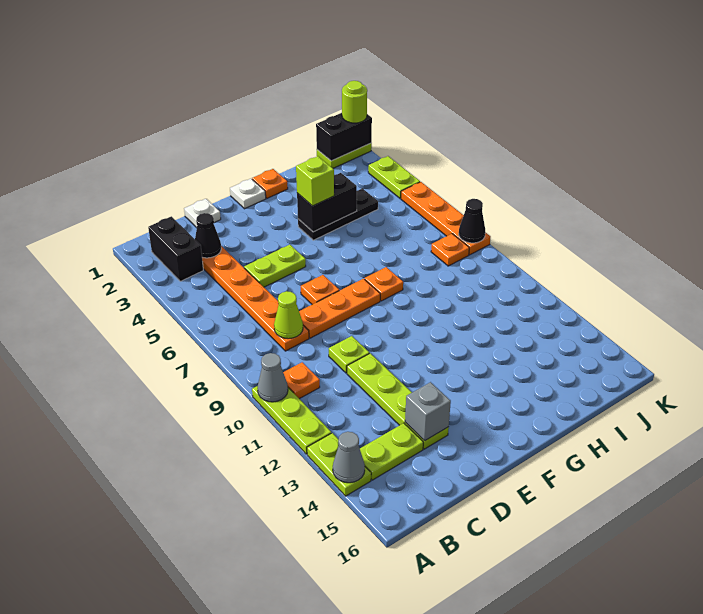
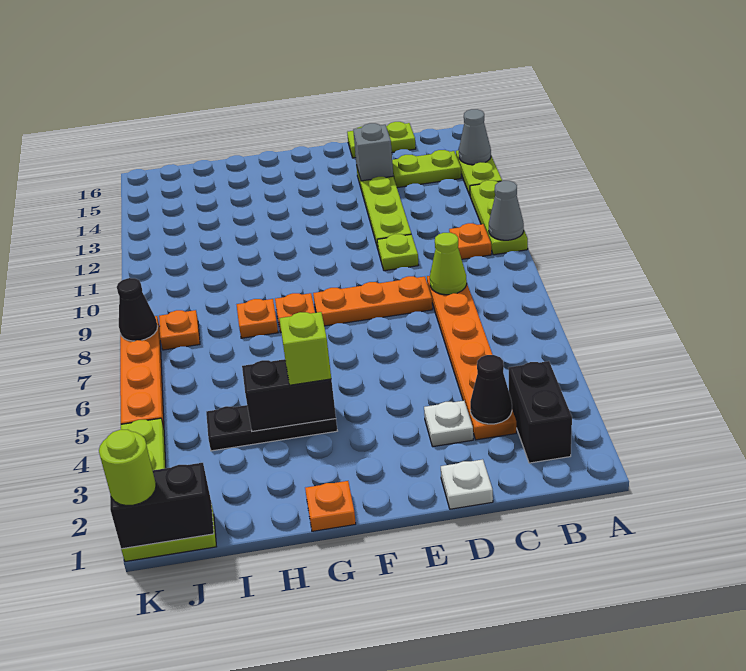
lime plate D5:E5 level 1 -> lime plate C16:D16 level 1
orange plate E7 level 1 -> orange plate H8 level 1
white plate F1 level 1 -> white plate D3 level 1

